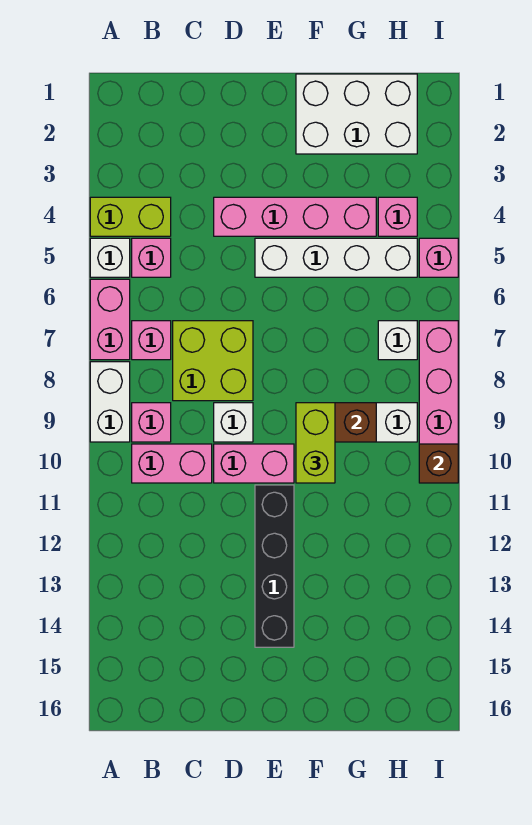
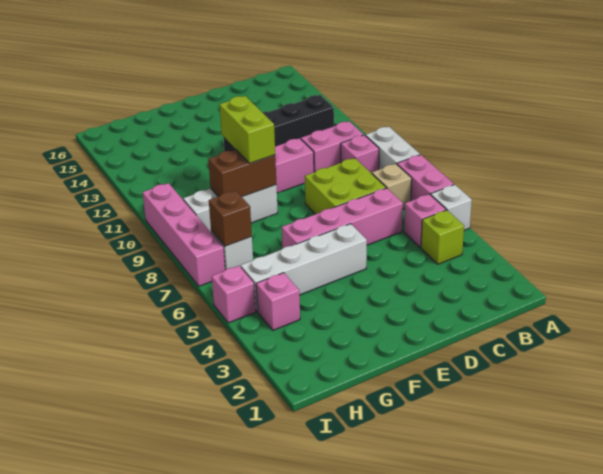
lime brick A4:B4 level 1 -> lime brick B4 level 1
pink brick B7 level 1 -> tan brick B7 level 1
pink brick D4:G4 level 1 -> pink brick C6:F6 level 1
white brick D9 level 1 -> none
black brick E11:E14 level 1 -> black brick B12:E12 level 1
white brick F1:H2 level 1 -> none
brown brick I10 level 2 -> brown brick H7 level 2

